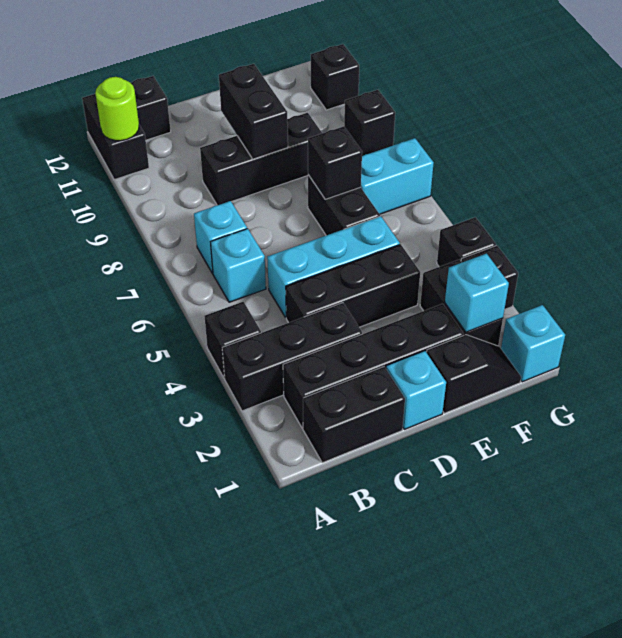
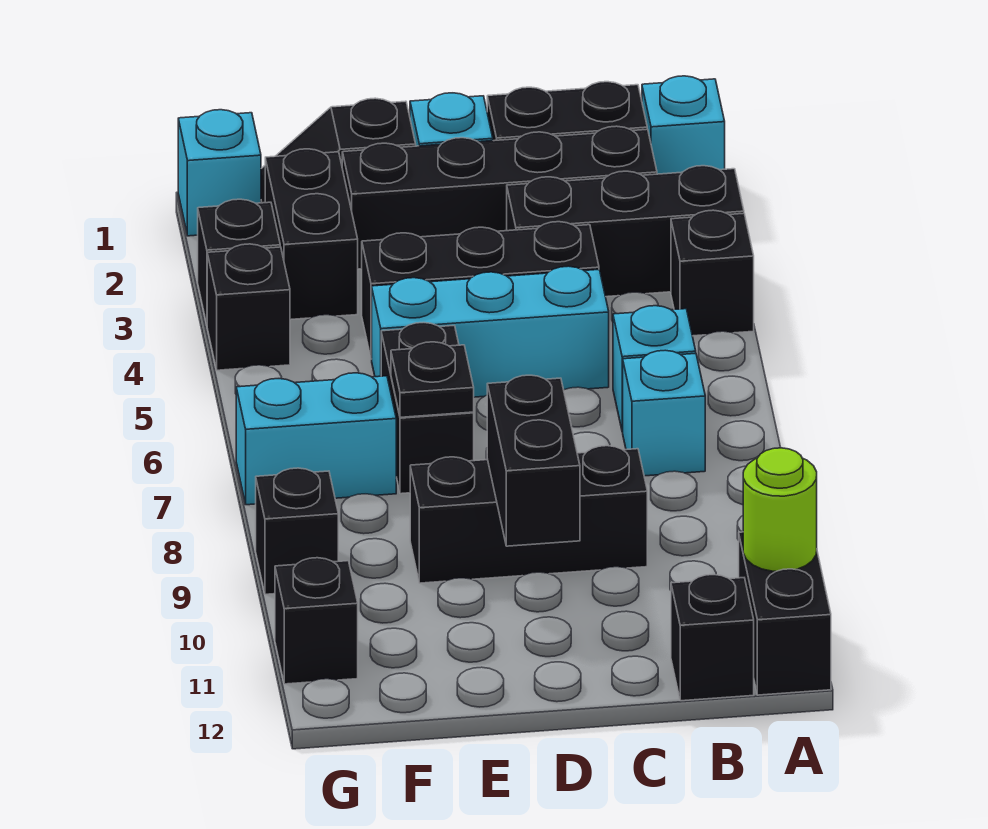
black brick E7 level 2 -> black plate E7 level 2
cyan brick F2 level 2 -> cyan brick A1 level 1

